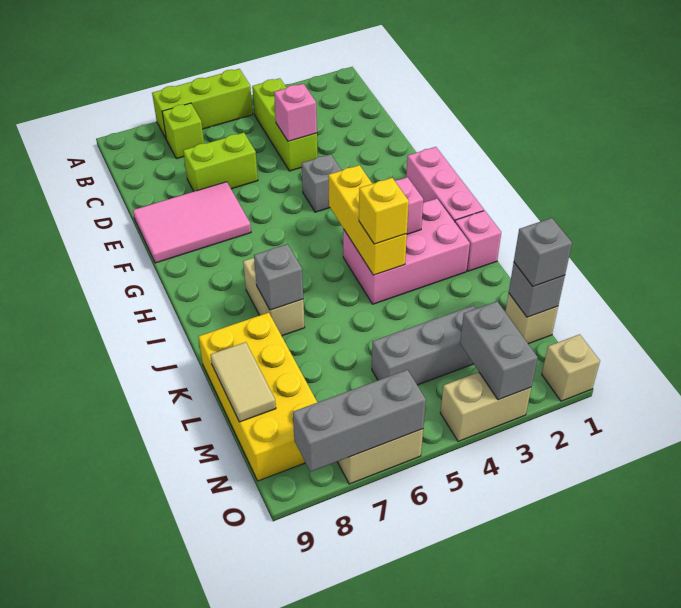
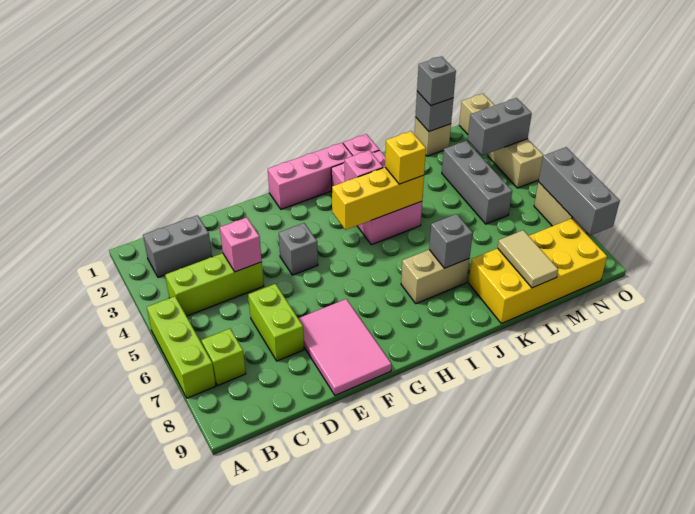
none -> grey brick B2:C2 level 1
tan tile L9:M9 level 2 -> tan tile L8:L9 level 2

